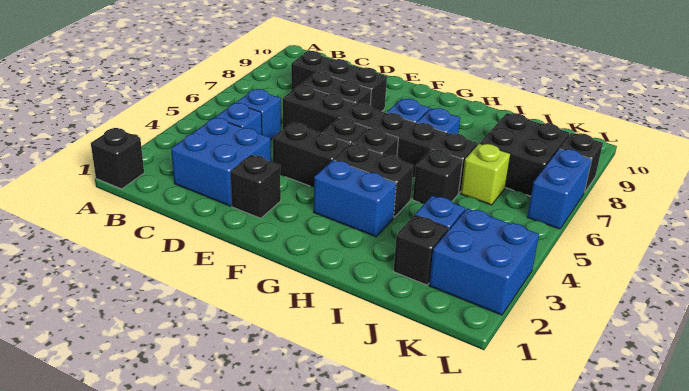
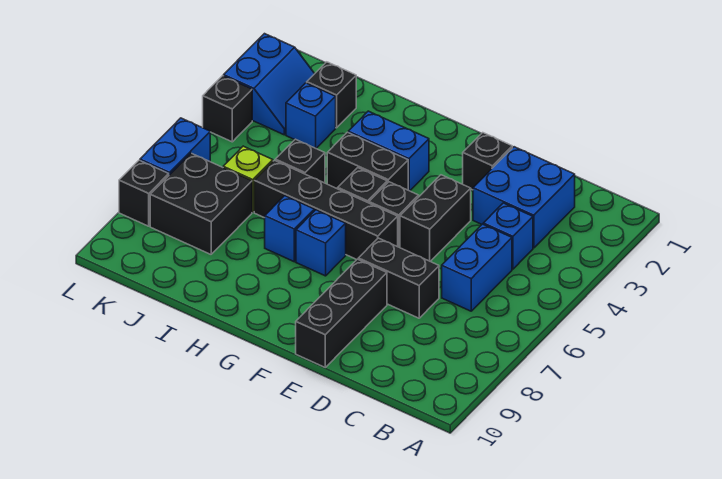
black brick A1 level 1 -> black brick L4 level 1
blue brick C5 level 1 -> blue brick C5:C6 level 1
black brick C8:E8 level 1 -> black brick E8:E10 level 1
black brick D6:I6 level 1 -> black brick F6:I6 level 1
black brick E4:F4 level 1 -> black brick E4:E5 level 1
blue brick K2:L3 level 1 -> blue slope K2:L3 level 1 top L

